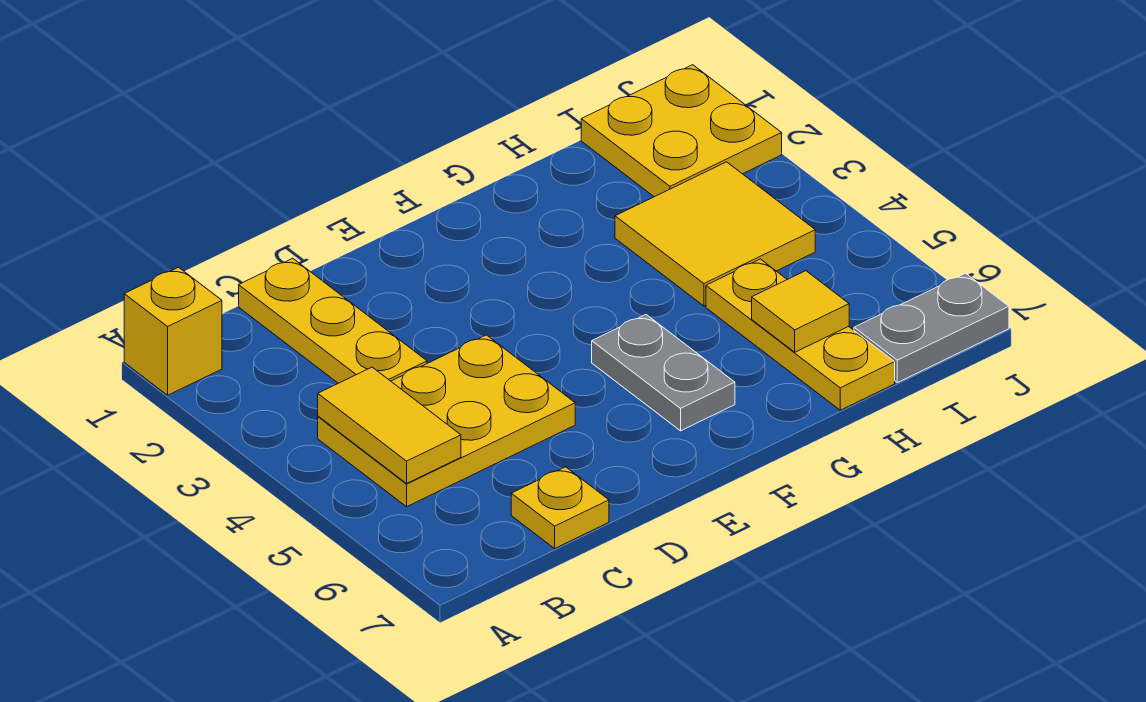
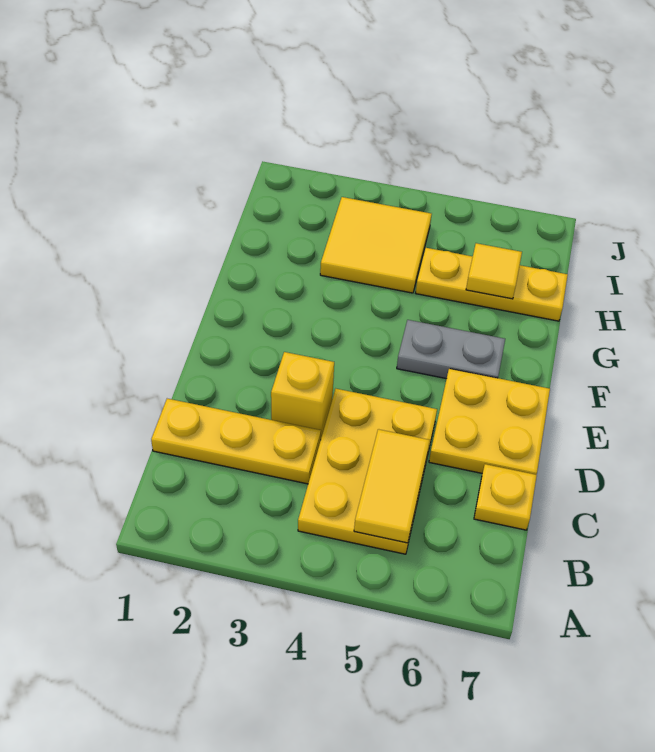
yellow brick A1 level 1 -> yellow brick D3 level 1
yellow tile B4:B5 level 2 -> yellow tile B5:C5 level 2
yellow plate I1:J2 level 1 -> yellow plate D6:E7 level 1
grey plate I7:J7 level 1 -> none

